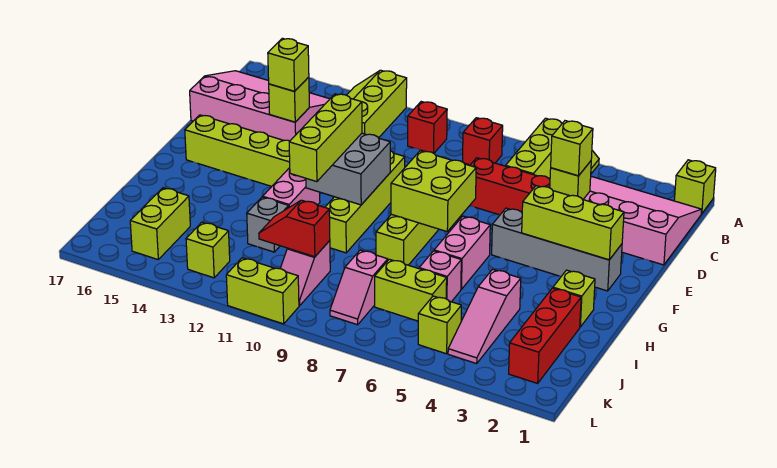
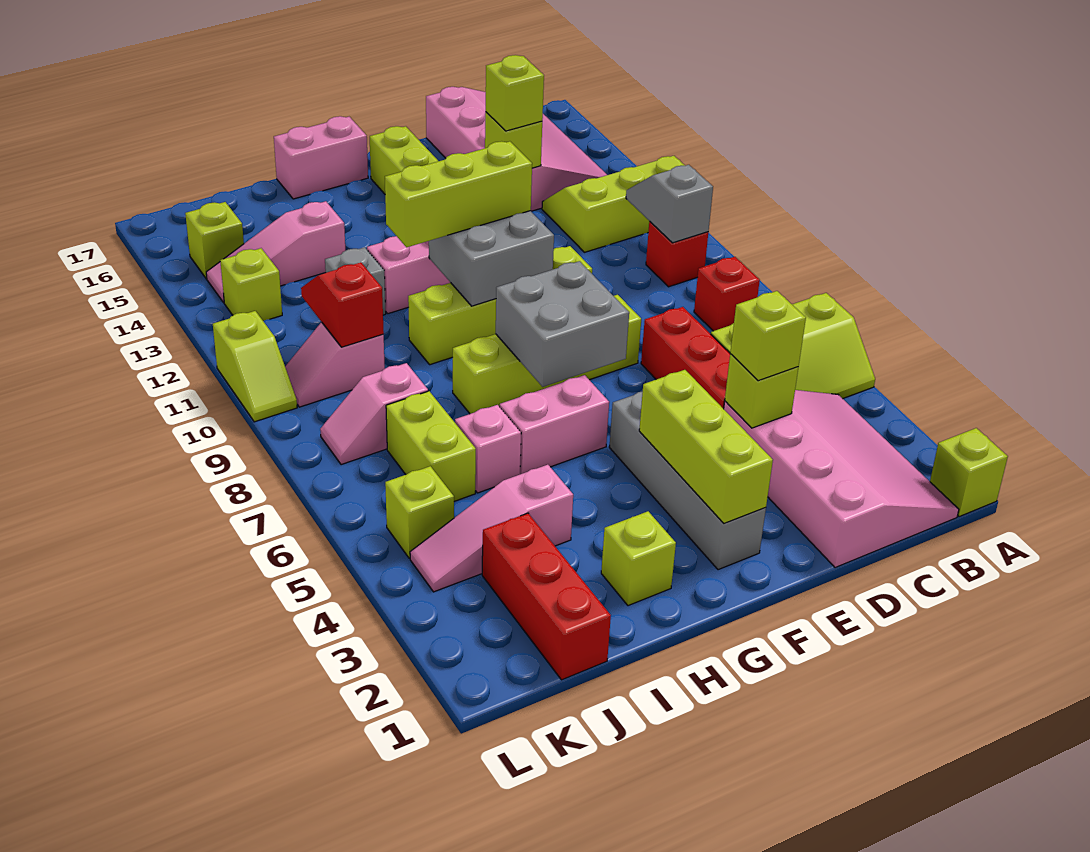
none -> grey slope B10:B11 level 2 top 10
lime brick F7:G8 level 2 -> grey brick F7:G8 level 2
none -> pink brick G17:H17 level 1
red brick I2:K2 level 1 -> red brick J1:J3 level 1
none -> pink slope I14:K14 level 1 top I
lime brick J15:K15 level 1 -> lime brick K15 level 1
lime brick L10:L11 level 1 -> lime slope L10:L11 level 1 top 11

